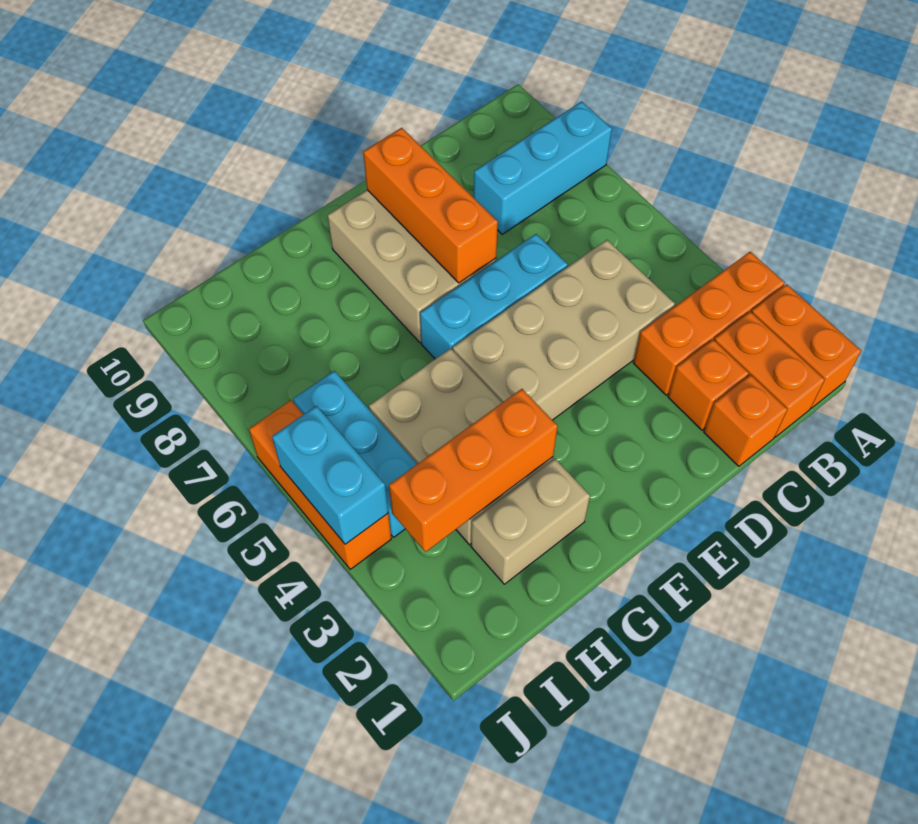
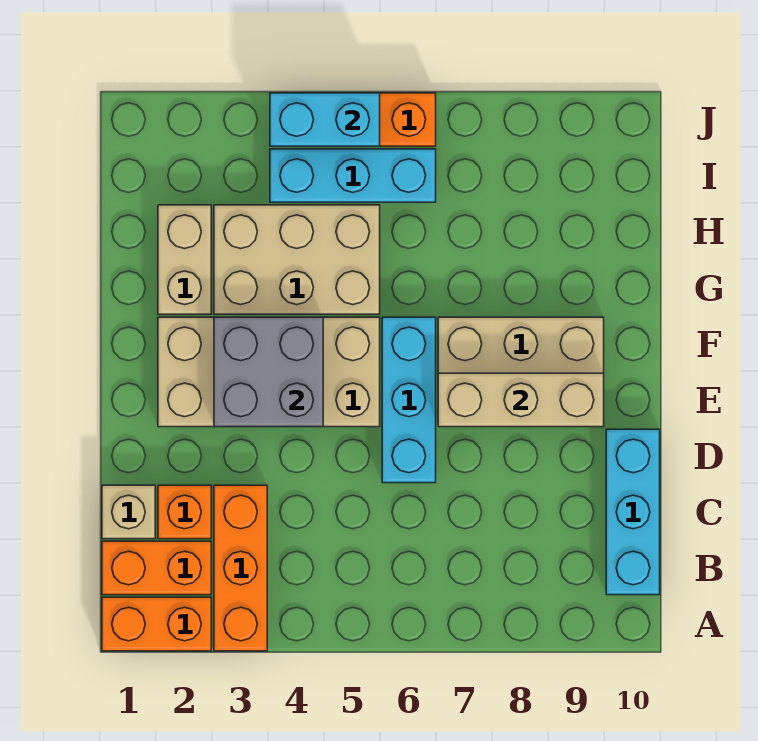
cyan brick A8:C8 level 1 -> cyan brick B10:D10 level 1
orange brick C1 level 1 -> tan brick C1 level 1
tan brick C4:F5 level 1 -> tan brick E2:F5 level 1
none -> grey brick E3:F4 level 2
orange brick E7:E9 level 2 -> tan brick E7:E9 level 2
orange brick G3:I3 level 2 -> none

